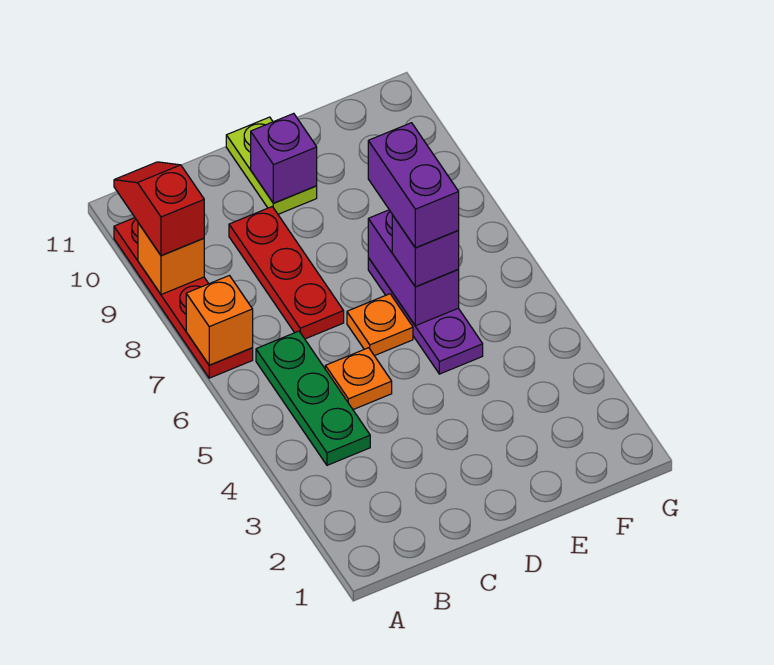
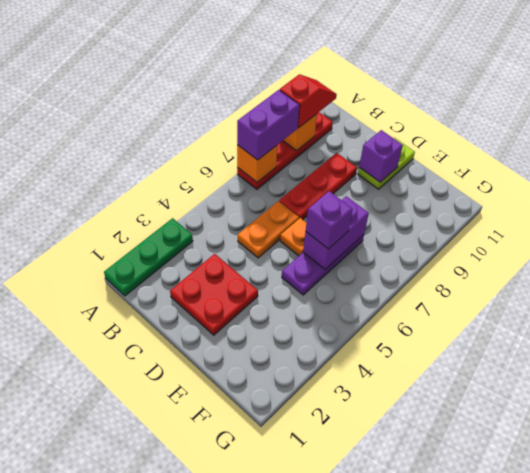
green plate B4:B6 level 1 -> green plate A1:A3 level 1
none -> red plate C2:D3 level 1
orange plate C5 level 1 -> orange plate C5:C6 level 1
purple brick E6:E7 level 4 -> purple brick A7:A8 level 3

